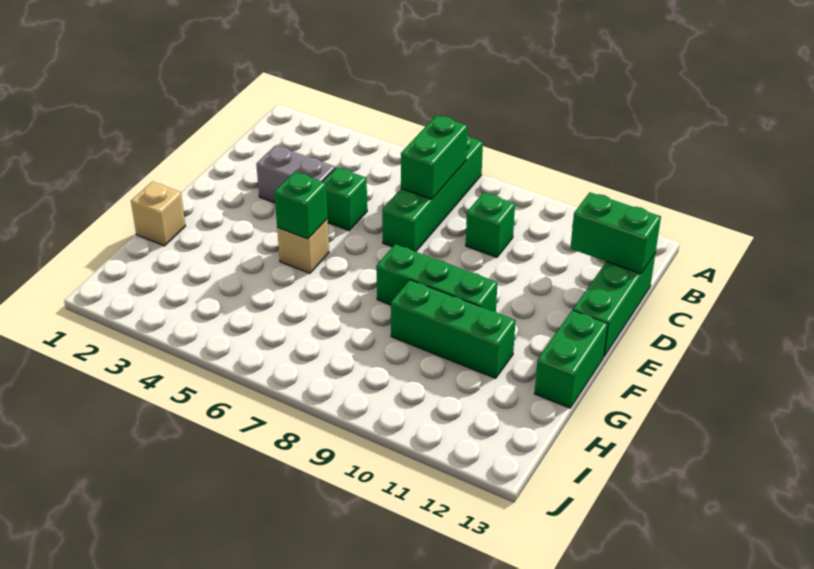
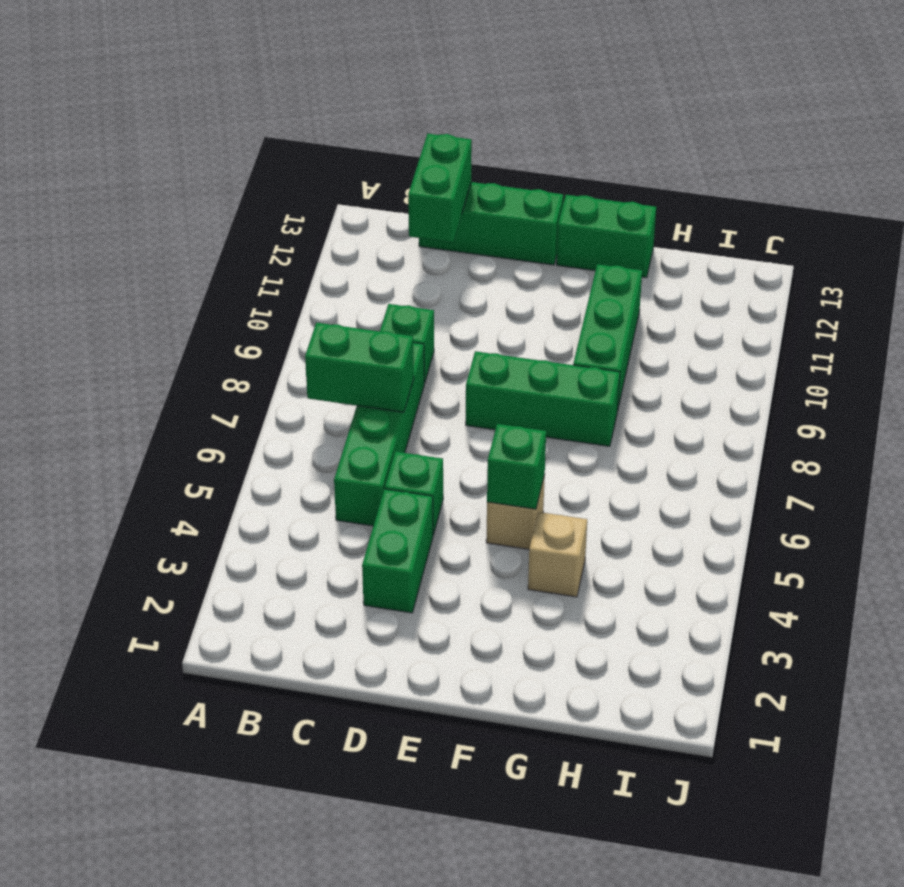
green brick A7:D7 level 1 -> green brick C5:C8 level 1
grey brick D3:D4 level 1 -> green brick D3:D4 level 1
green brick F8:F10 level 1 -> green brick E8:G8 level 1
tan brick G1 level 1 -> tan brick G4 level 1

